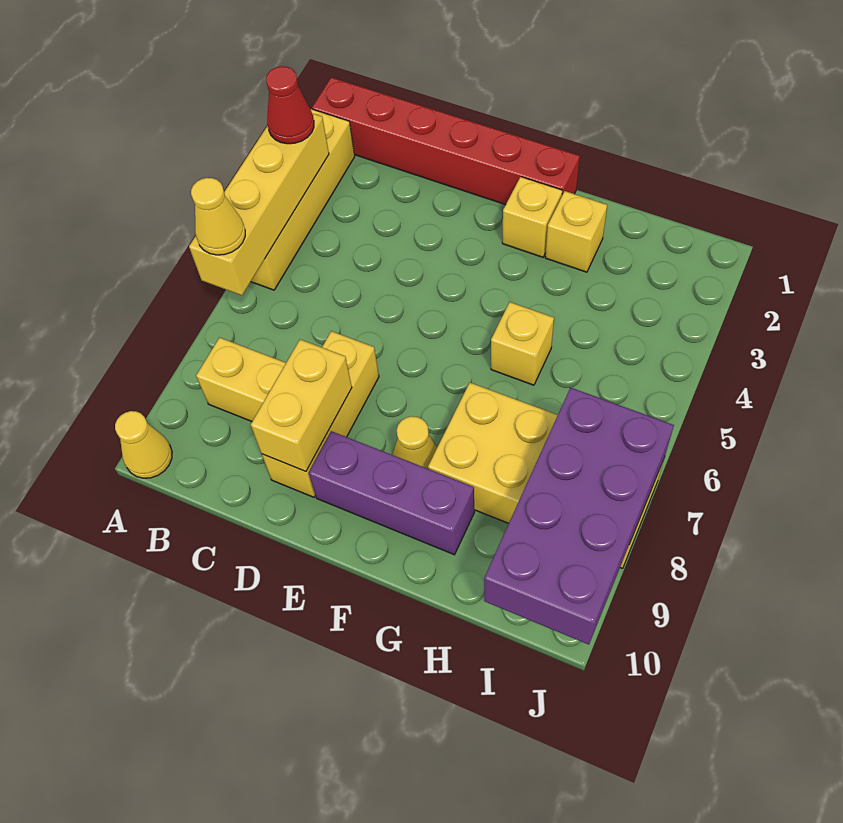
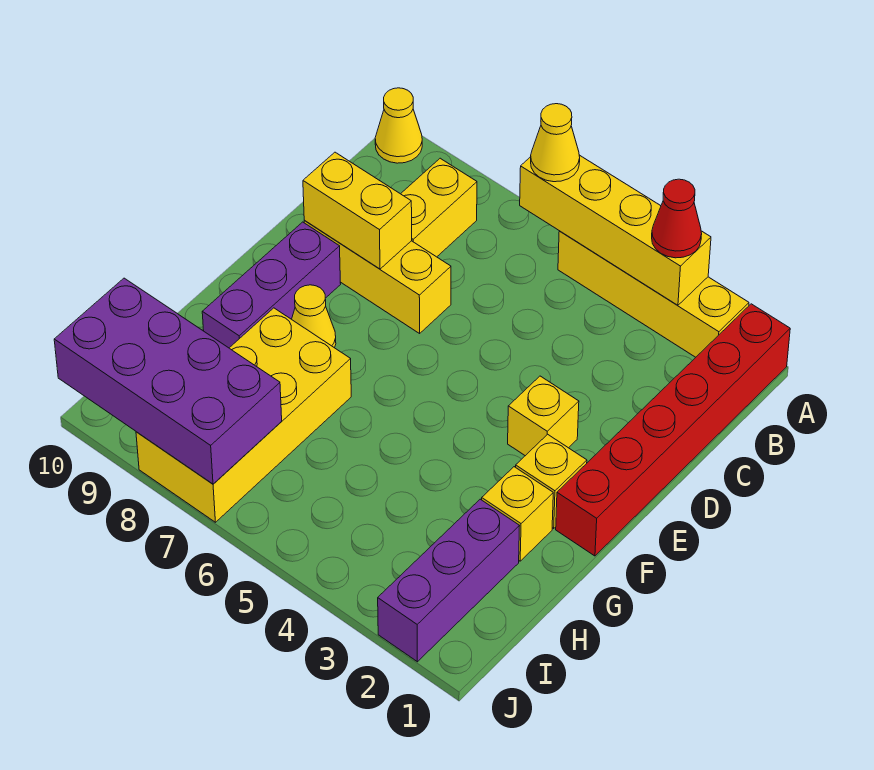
yellow brick G5 level 1 -> yellow brick E3 level 1
none -> purple brick H2:J2 level 1

